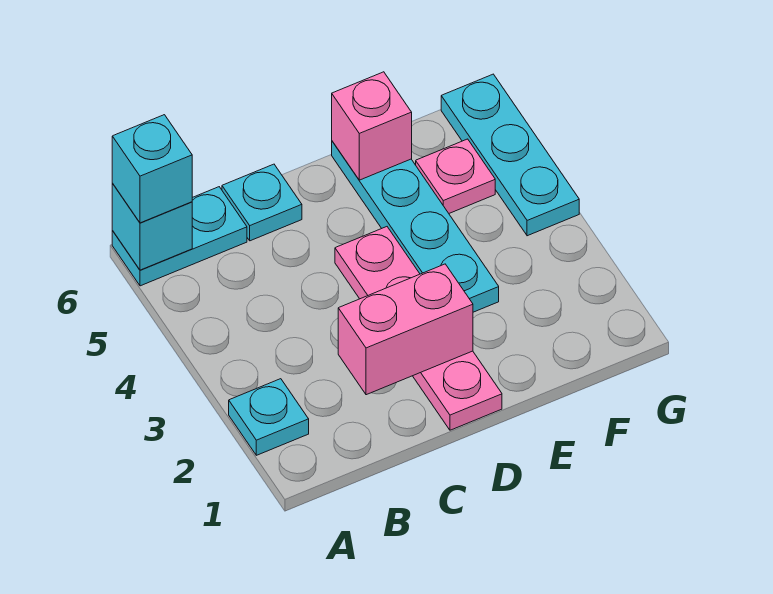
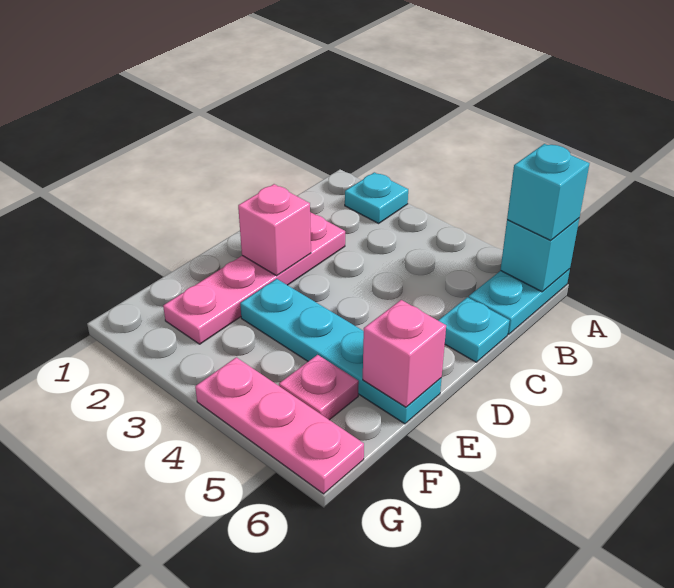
pink brick C2:D2 level 2 -> pink brick D2 level 2
pink plate D1:D4 level 1 -> pink plate C2:F2 level 1
cyan plate G4:G6 level 1 -> pink plate G4:G6 level 1

